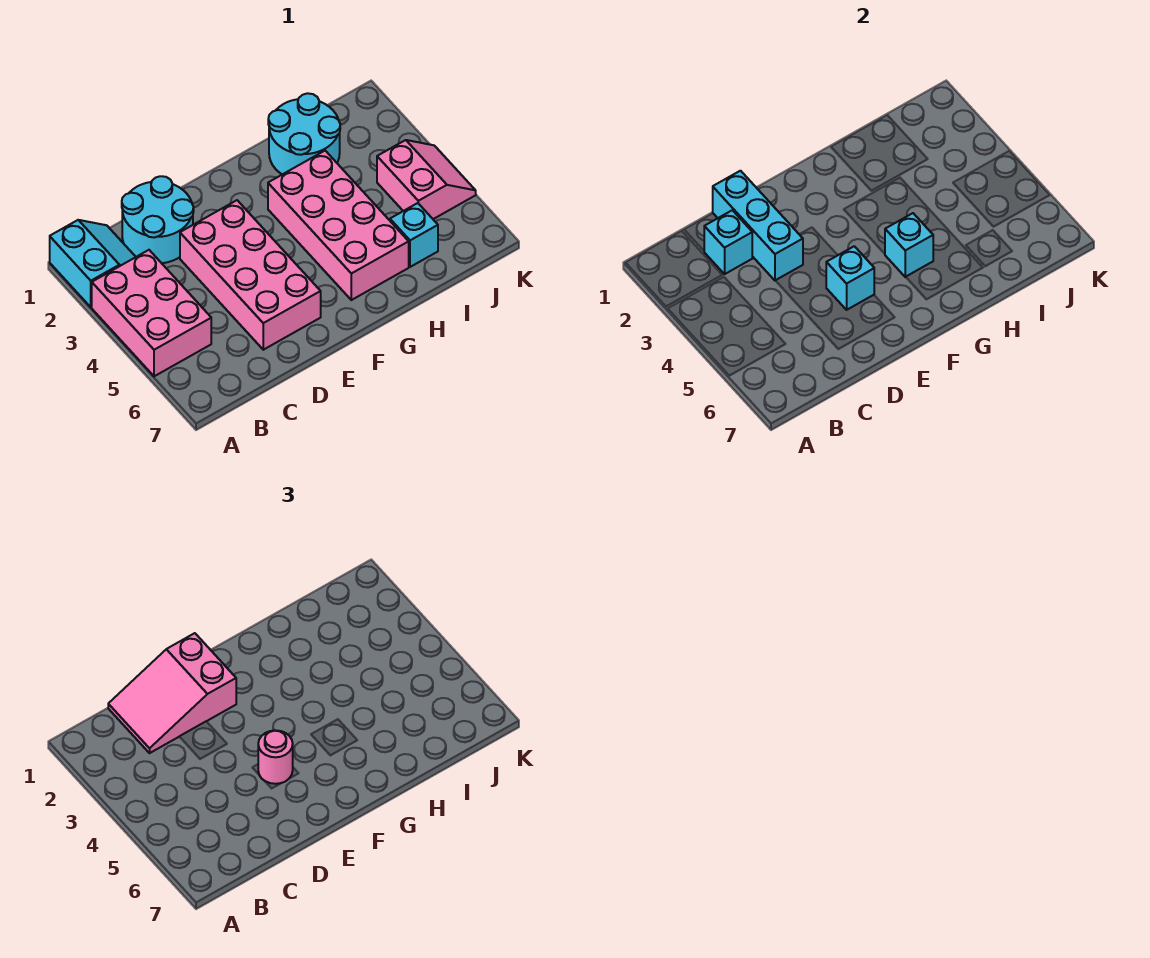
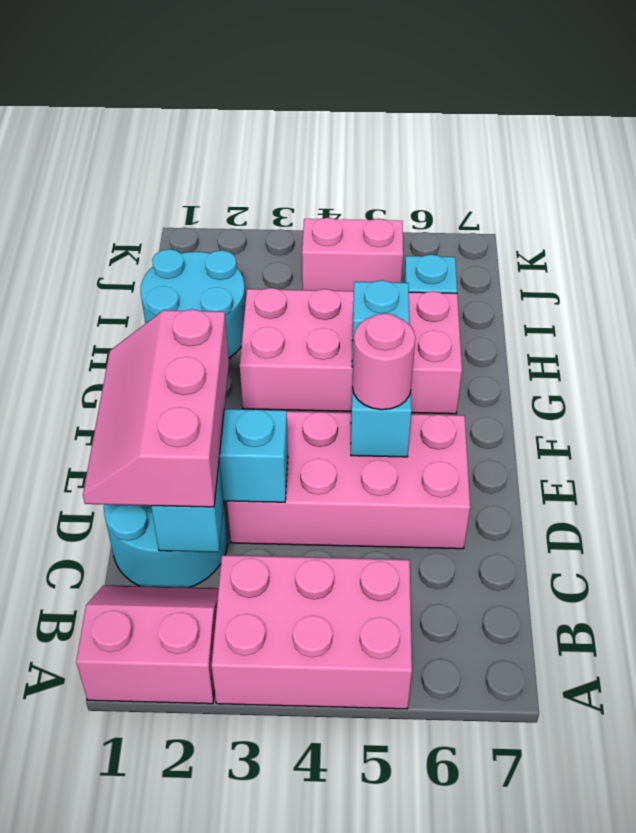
cyan slope A1:B2 level 1 top A -> pink slope A1:B2 level 1 top A
pink slope C1:E2 level 3 top E -> pink slope C1:E2 level 3 top 2

